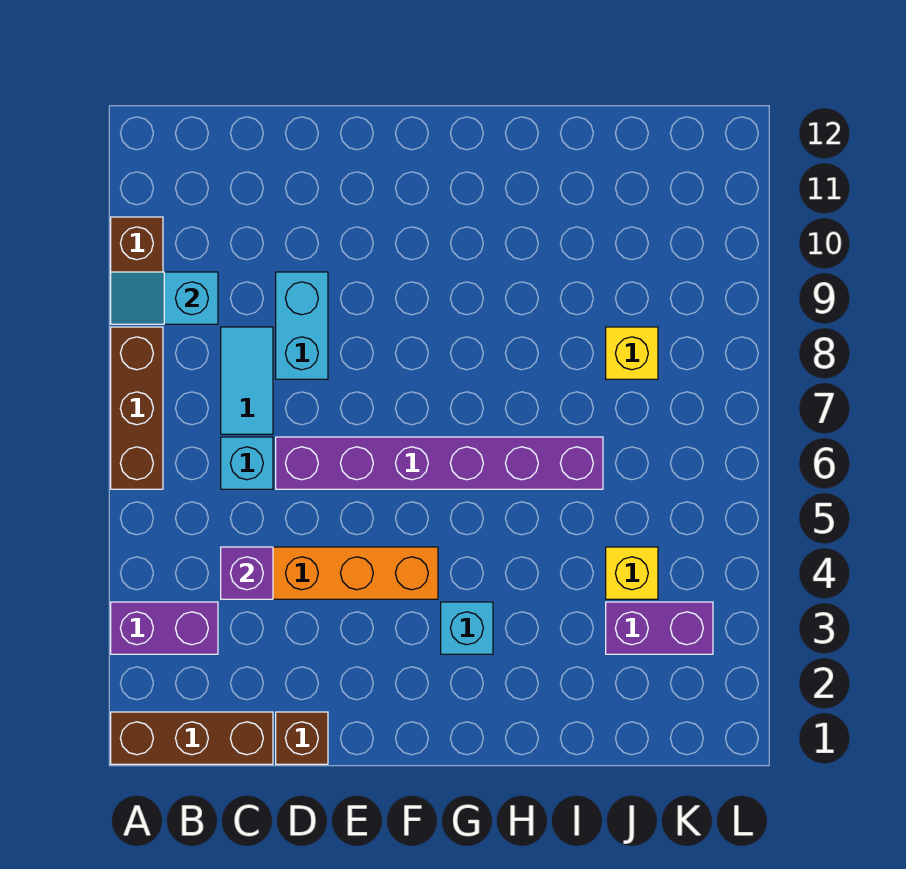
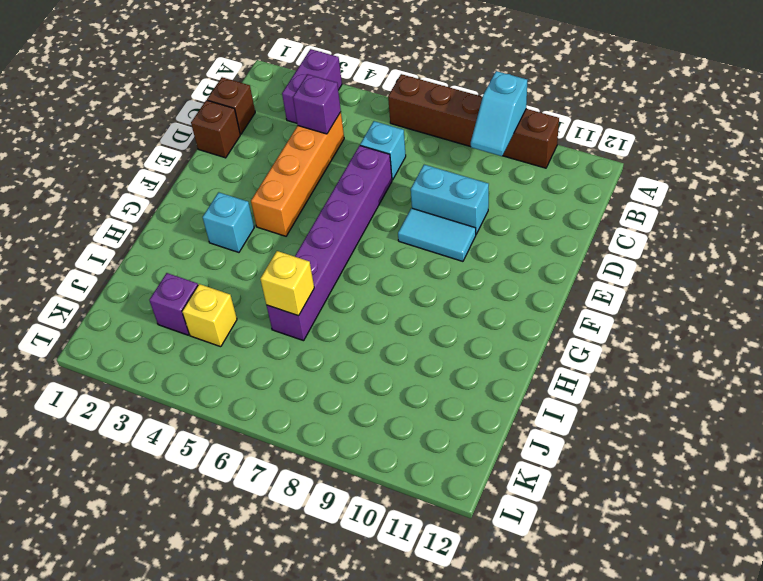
brown brick A1:C1 level 1 -> brown brick C1 level 1
cyan slope A9:B9 level 2 top B -> cyan slope A9:B9 level 2 top A
cyan tile C7:C8 level 1 -> cyan tile E8:E9 level 1
purple brick J3:K3 level 1 -> purple brick J3 level 1
yellow brick J8 level 1 -> yellow brick I6 level 2

